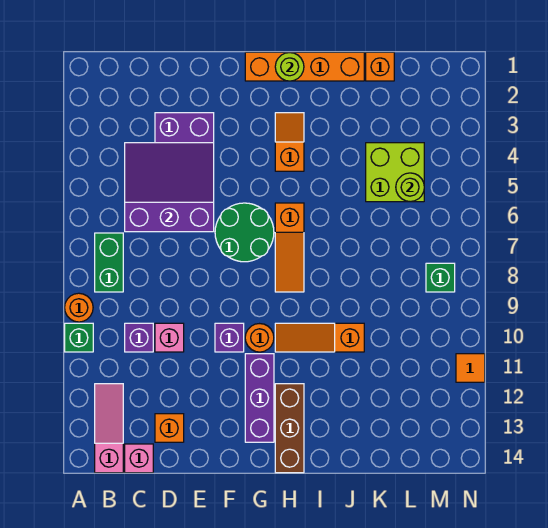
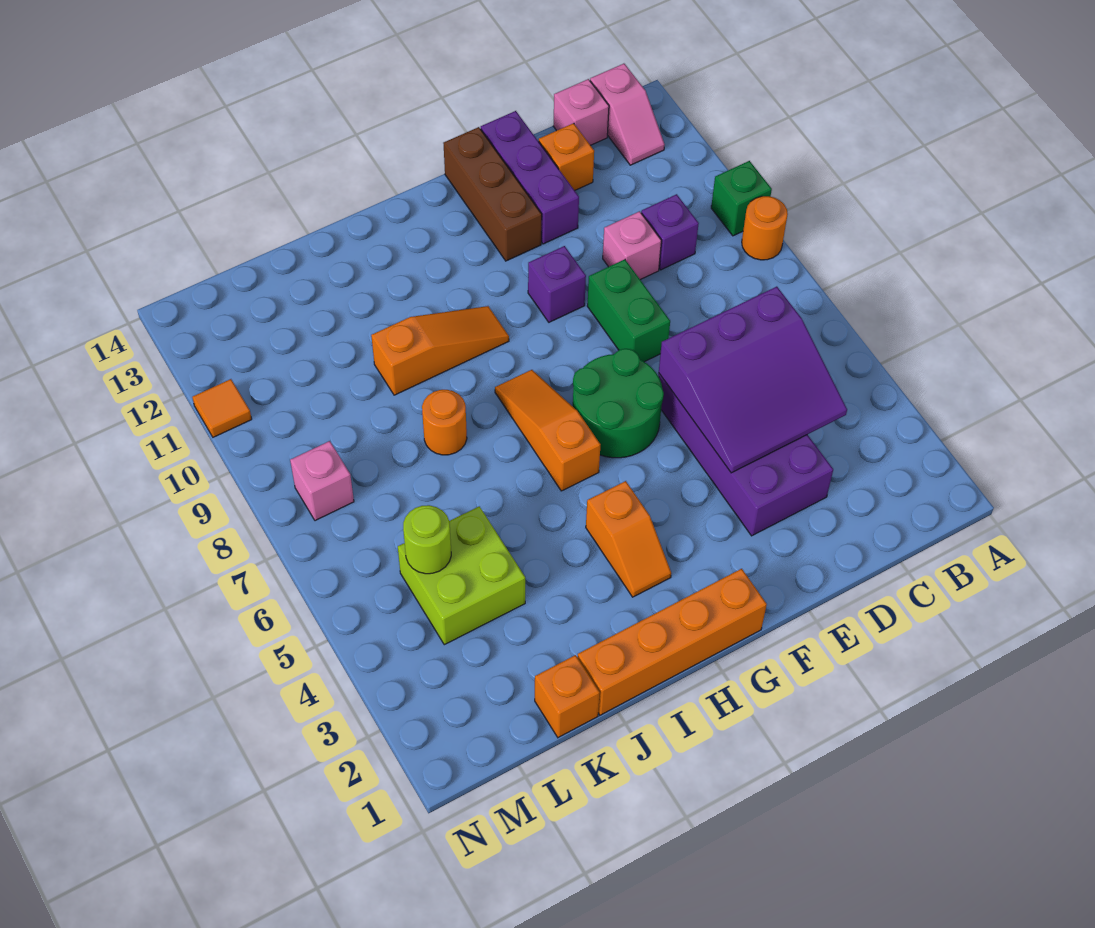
green brick B7:B8 level 1 -> green brick E8:E9 level 1
pink slope B12:B14 level 1 top 14 -> pink slope B13:B14 level 1 top 14
orange round brick G10 level 1 -> orange round brick J8 level 1
purple brick G11:G13 level 1 -> purple brick E12:E14 level 1
lime round brick H1 level 2 -> none
brown brick H12:H14 level 1 -> brown brick F12:F14 level 1
green brick M8 level 1 -> pink brick M8 level 1

